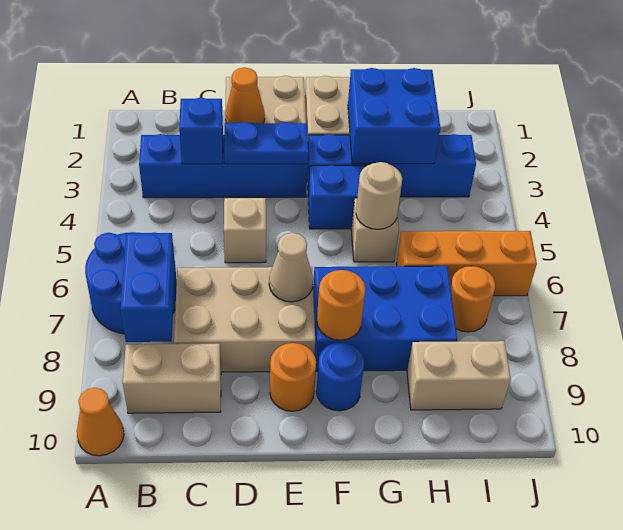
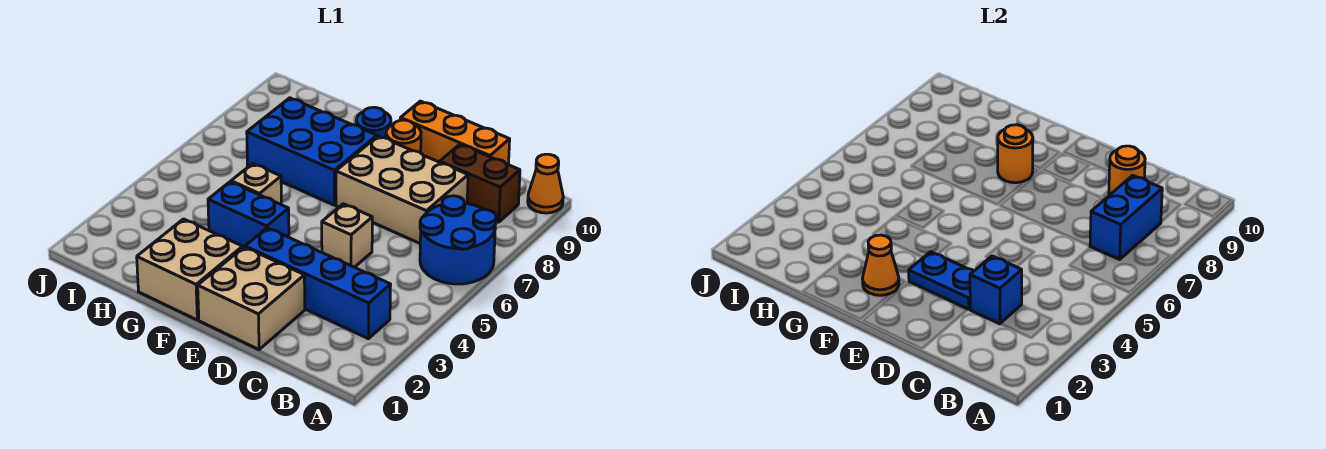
tan brick B9:C9 level 1 -> brown brick B9:C9 level 1
orange cone D2 level 2 -> orange cone F2 level 2
tan cone E7 level 2 -> none
blue brick F3:I3 level 1 -> none
blue brick G2:H3 level 2 -> none
tan round brick G5 level 2 -> none
orange brick H6:J6 level 1 -> orange brick C10:E10 level 1
tan brick H9:I9 level 1 -> none
orange round brick I7 level 1 -> orange round brick C9 level 2

